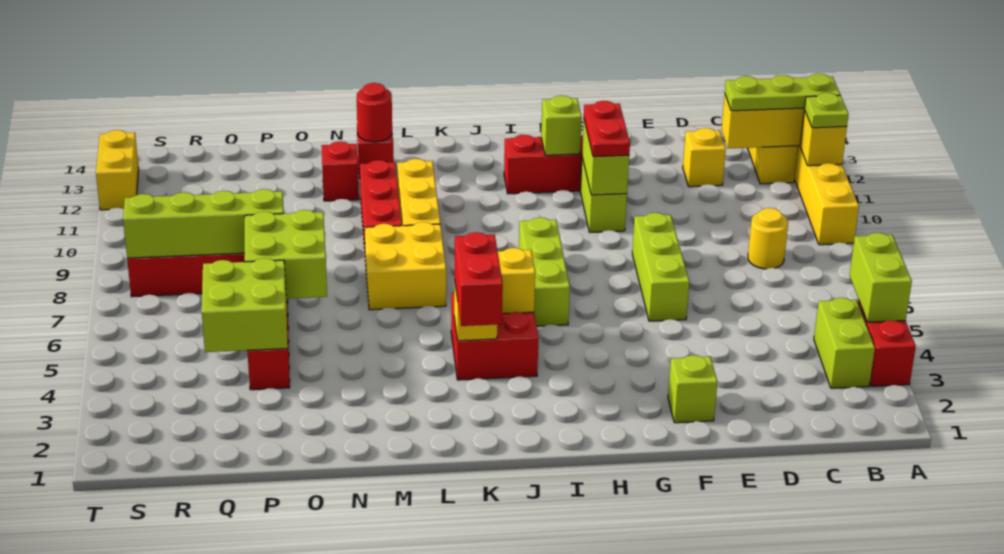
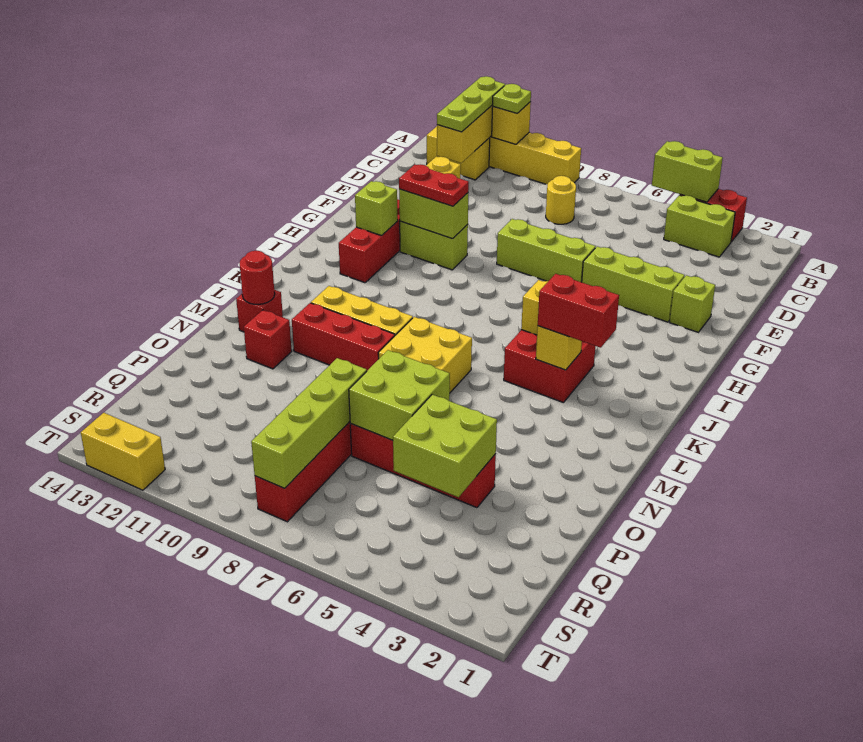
lime brick I6:I8 level 1 -> lime brick F3:F5 level 1

